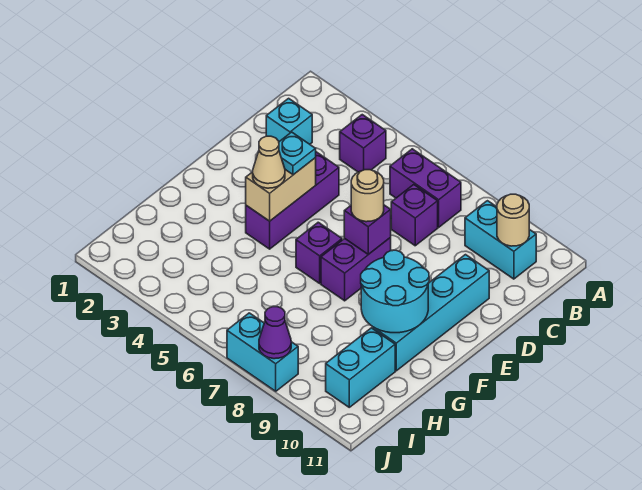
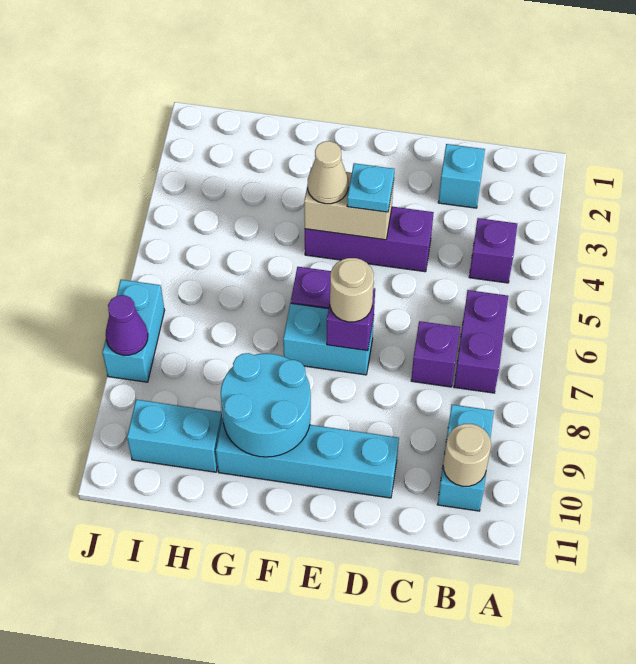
purple brick E7:F7 level 1 -> cyan brick E7:F7 level 1

